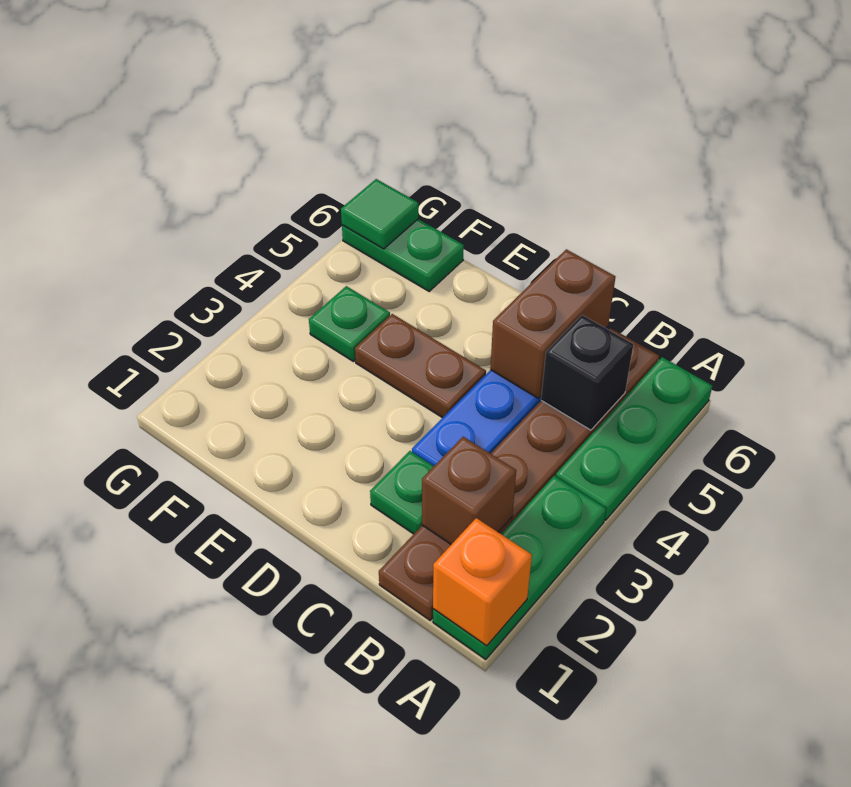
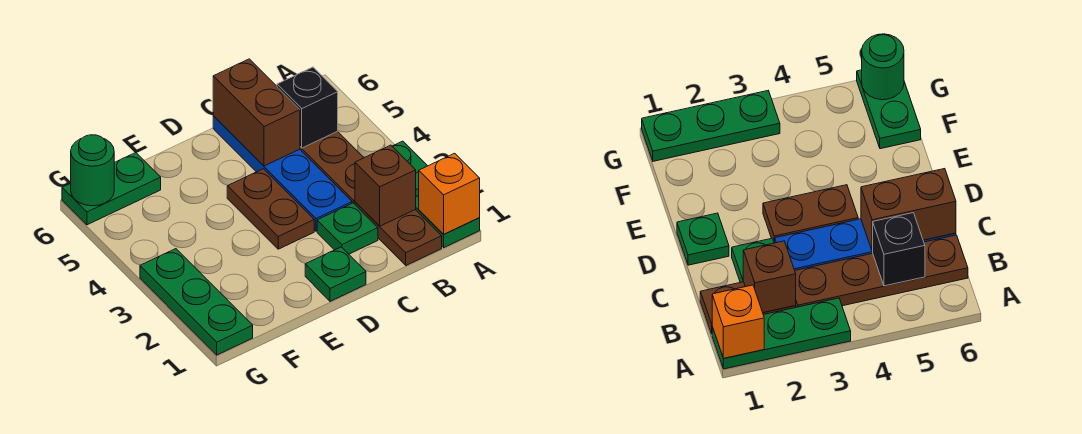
green plate A4:A6 level 1 -> green plate G1:G3 level 1
brown plate D4:E4 level 1 -> brown plate D3:D4 level 1
green plate F4 level 1 -> green plate D1 level 1
green tile G6 level 2 -> green round brick G6 level 2

